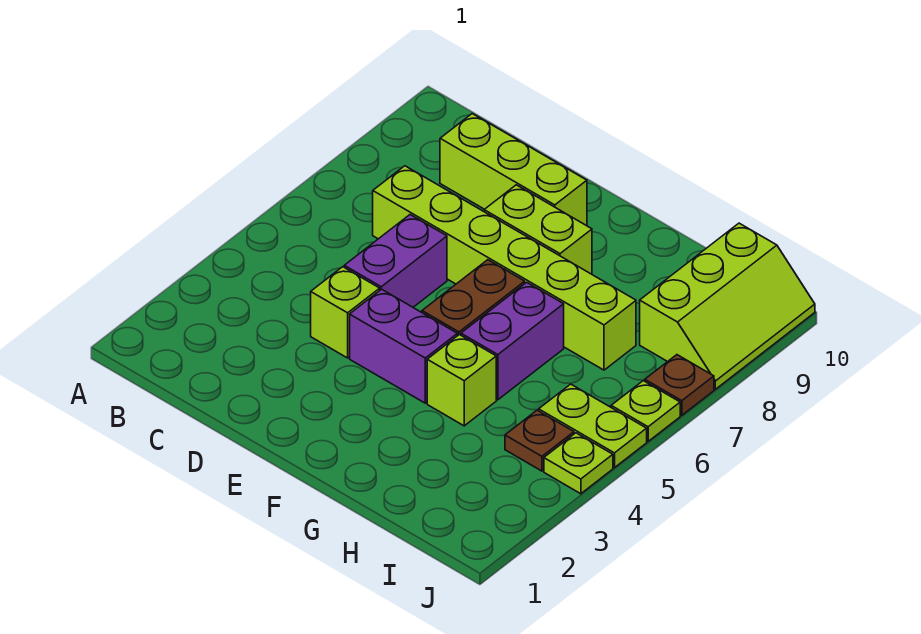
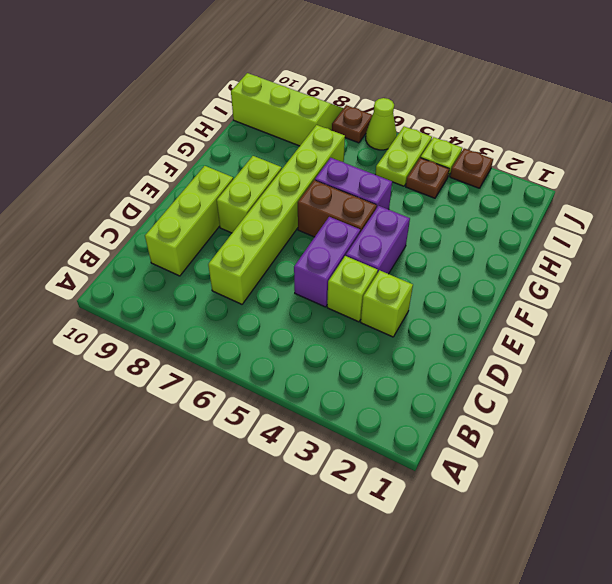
purple brick D5:D6 level 1 -> purple brick D5:E5 level 1
lime brick G4 level 1 -> lime brick D3 level 1
none -> brown plate J3 level 1
lime plate J6 level 1 -> lime cone J6 level 1

